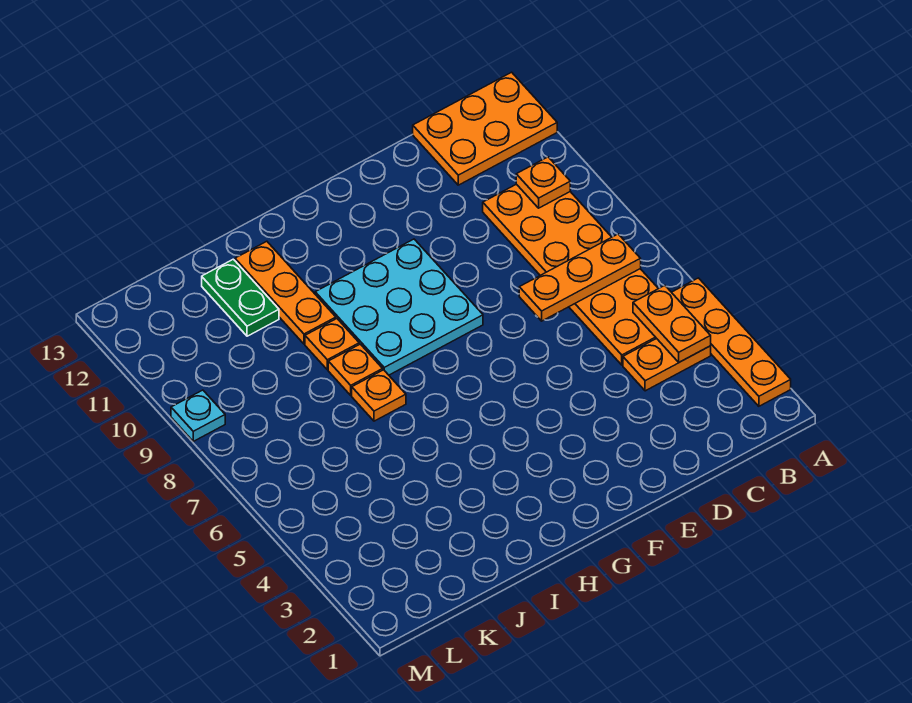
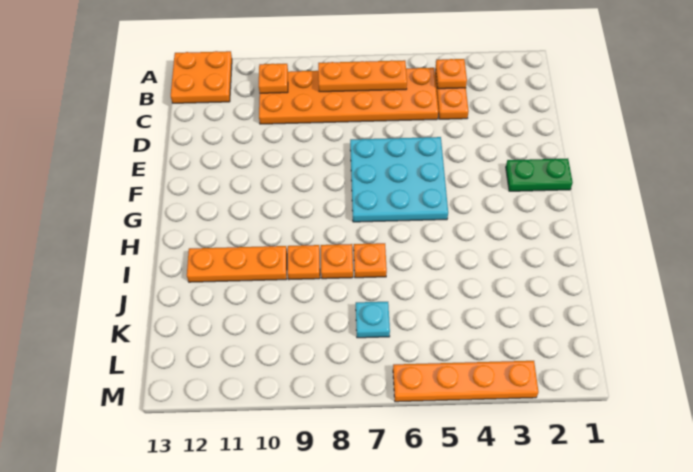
orange plate A2:A5 level 1 -> orange plate M3:M6 level 1
orange plate A12:C13 level 1 -> orange plate A12:B13 level 1
orange plate B4:B5 level 2 -> orange plate B4 level 2
orange plate B7:D7 level 2 -> orange plate B6:B8 level 2
cyan plate F8:H10 level 1 -> cyan plate E5:G7 level 1
green plate J11:J12 level 1 -> green plate F1:F2 level 1
cyan plate M9 level 1 -> cyan plate K7 level 1

